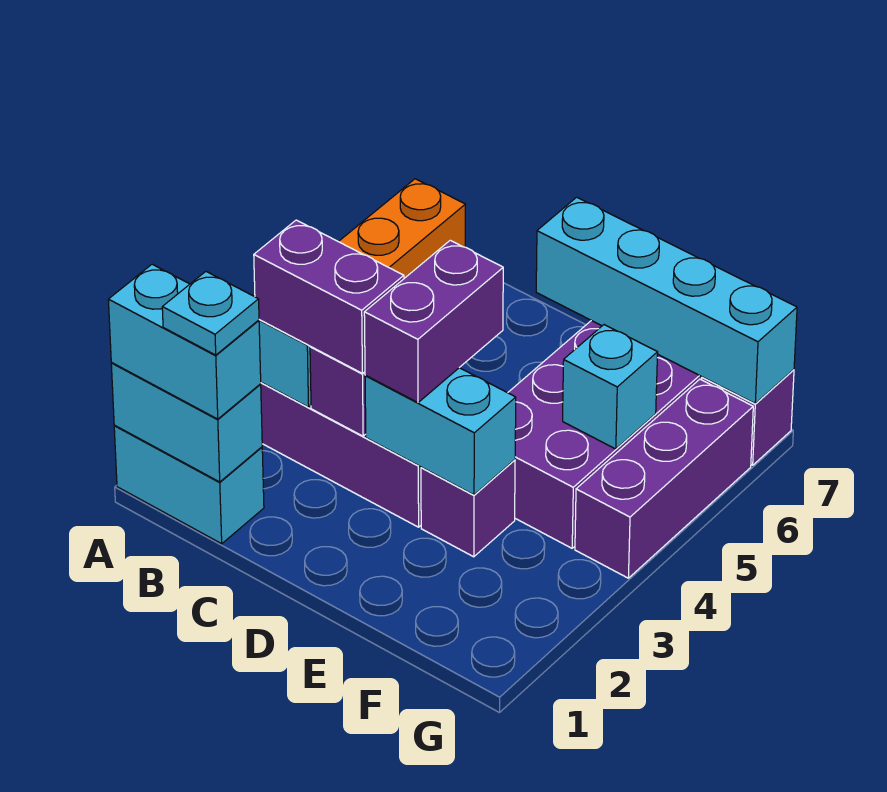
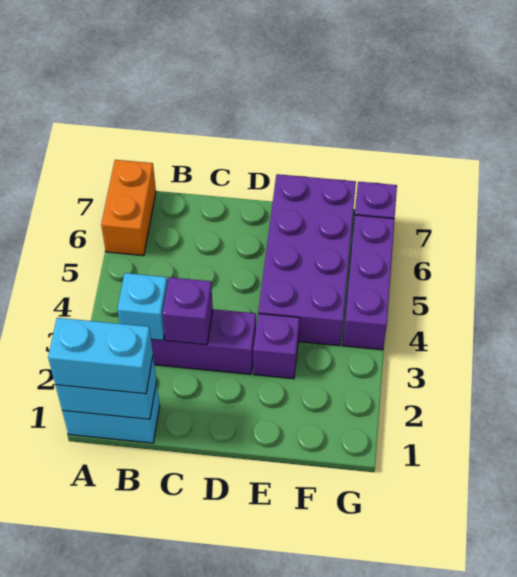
cyan plate B1 level 4 -> none
purple brick B3:C3 level 3 -> none
cyan brick D3:E3 level 2 -> none
purple brick D3:D4 level 3 -> none
cyan brick D7:G7 level 2 -> none
cyan brick F5 level 2 -> none

